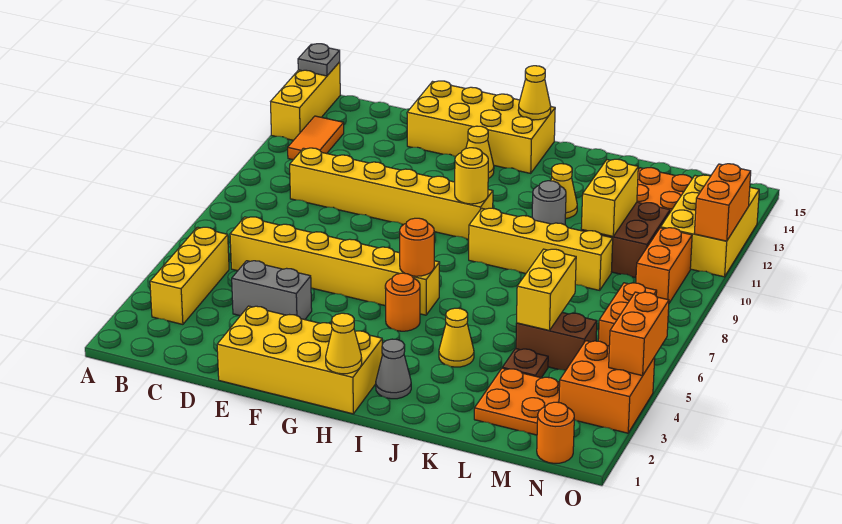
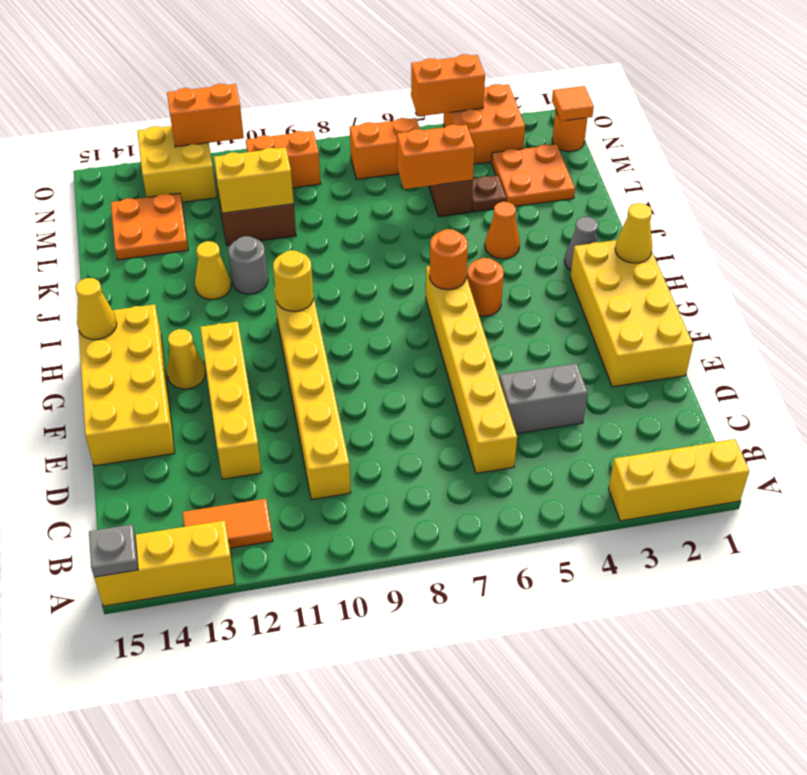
yellow brick B3:B5 level 1 -> yellow brick A1:A3 level 1
grey brick D4:E4 level 1 -> grey brick D4:D5 level 1
yellow brick I9:L9 level 1 -> yellow brick D12:G12 level 1
yellow cone J4 level 1 -> orange cone J4 level 1
yellow brick L5:L6 level 2 -> orange brick L5:L6 level 2
none -> orange tile N1 level 2
yellow brick N11:O13 level 1 -> yellow brick N12:O13 level 1

